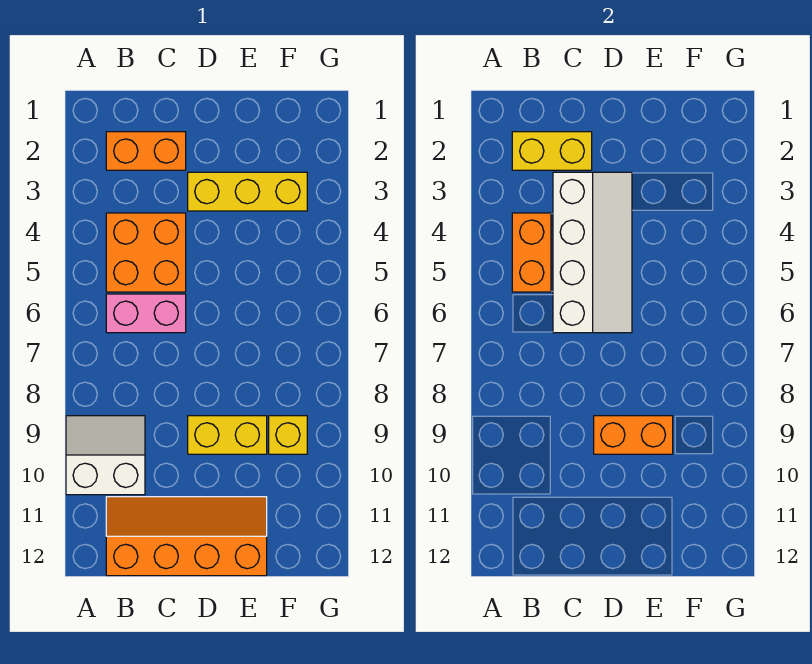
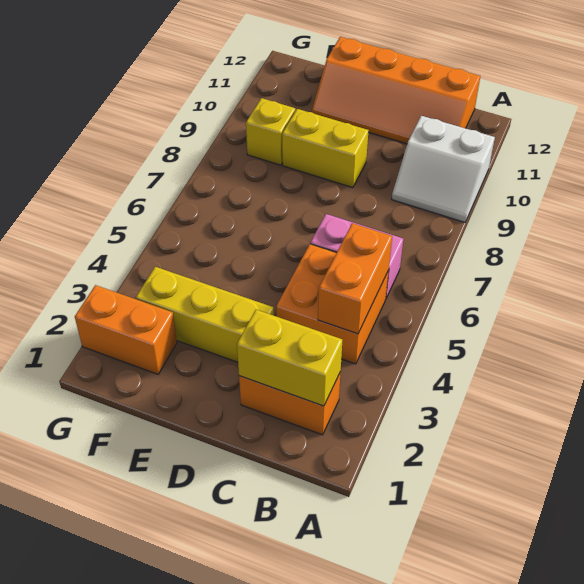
white slope C3:D6 level 2 top C -> none
orange brick D9:E9 level 2 -> orange brick F2:G2 level 1

